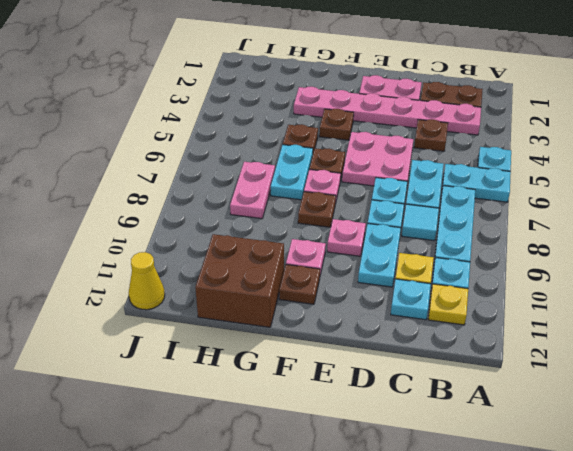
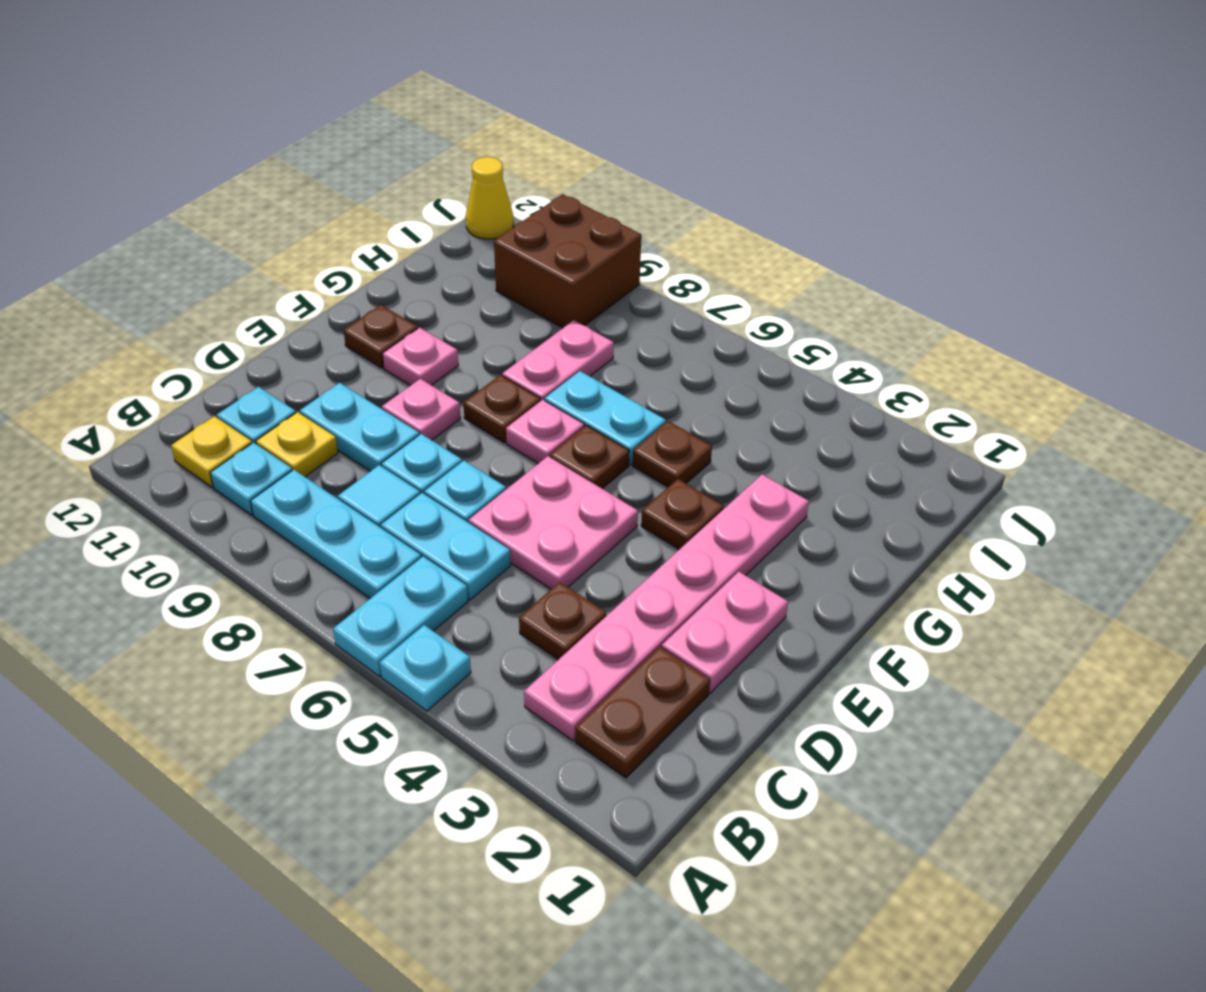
brown brick G11:H12 level 1 -> brown brick I9:J10 level 1
pink plate H7:H8 level 1 -> pink plate G8:H8 level 1

